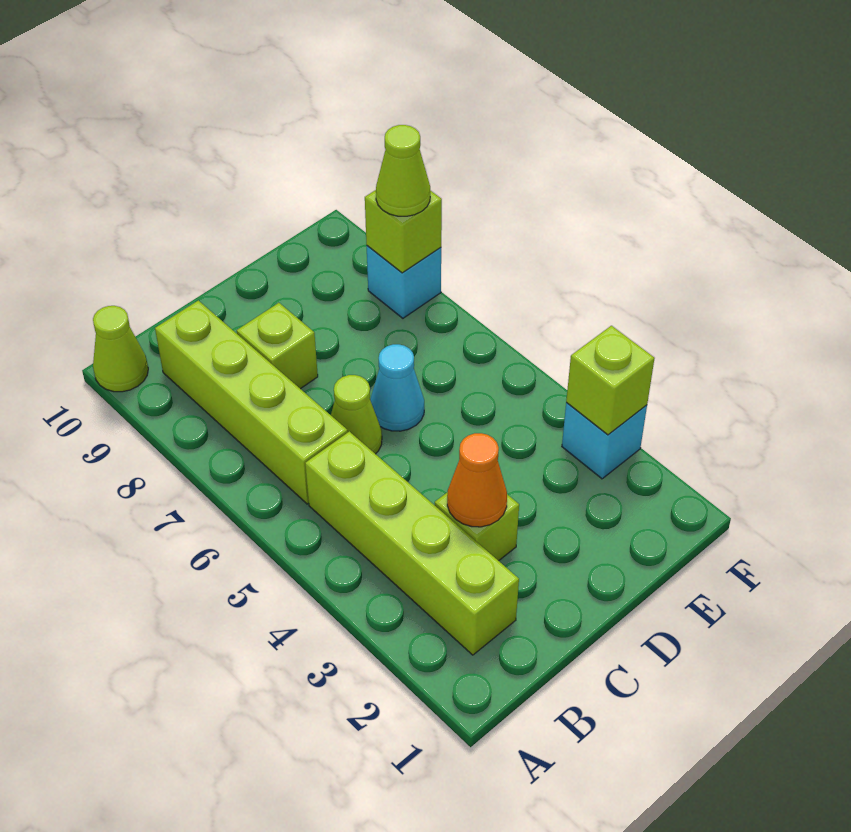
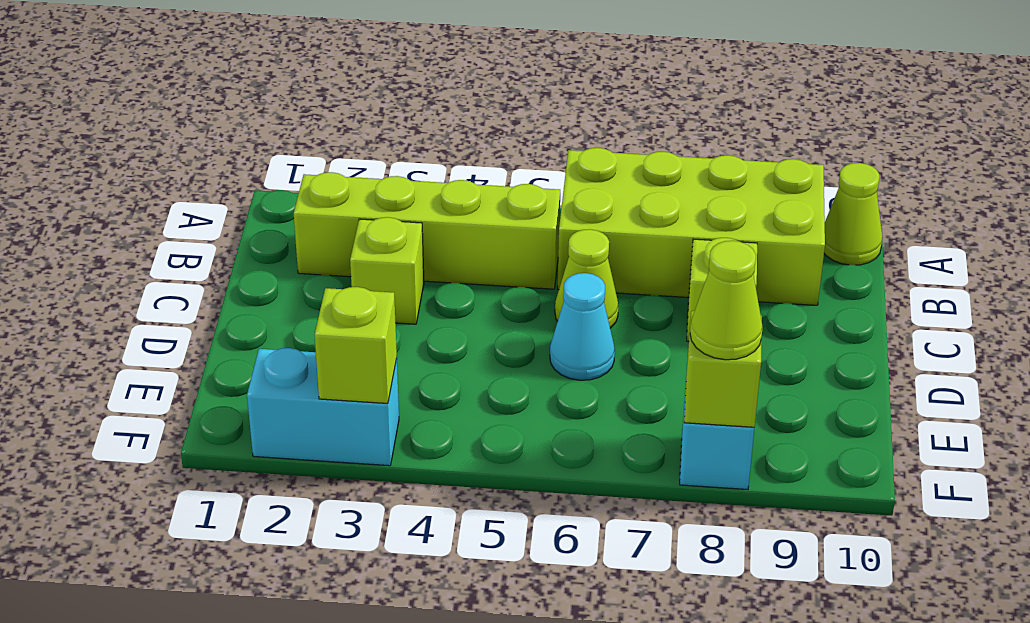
lime brick B6:B9 level 1 -> lime brick A6:B9 level 1
orange cone C3 level 2 -> none
cyan brick F3 level 1 -> cyan brick F2:F3 level 1

